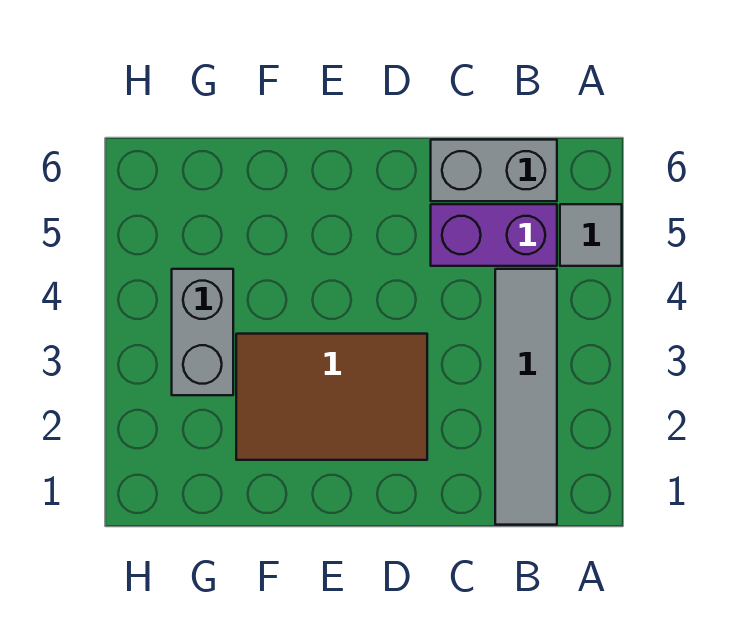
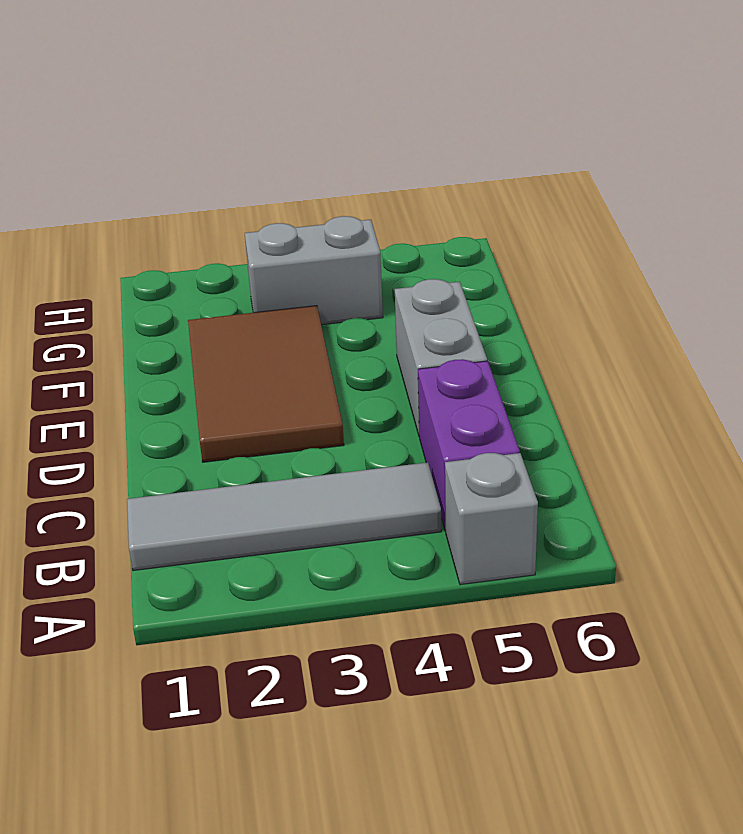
grey tile A5 level 1 -> grey brick A5 level 1
grey brick B6:C6 level 1 -> grey brick D5:E5 level 1

